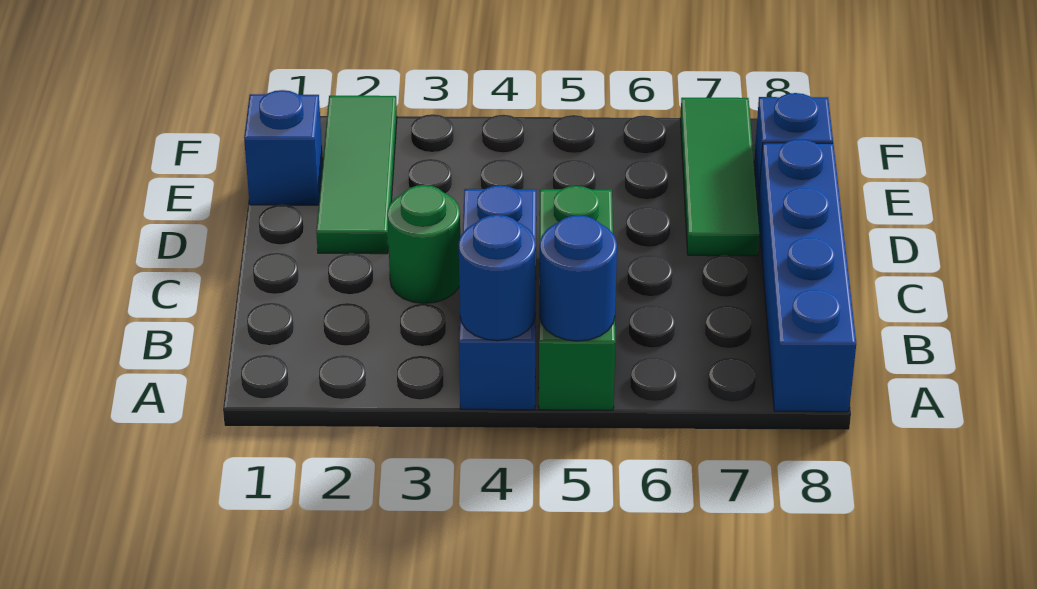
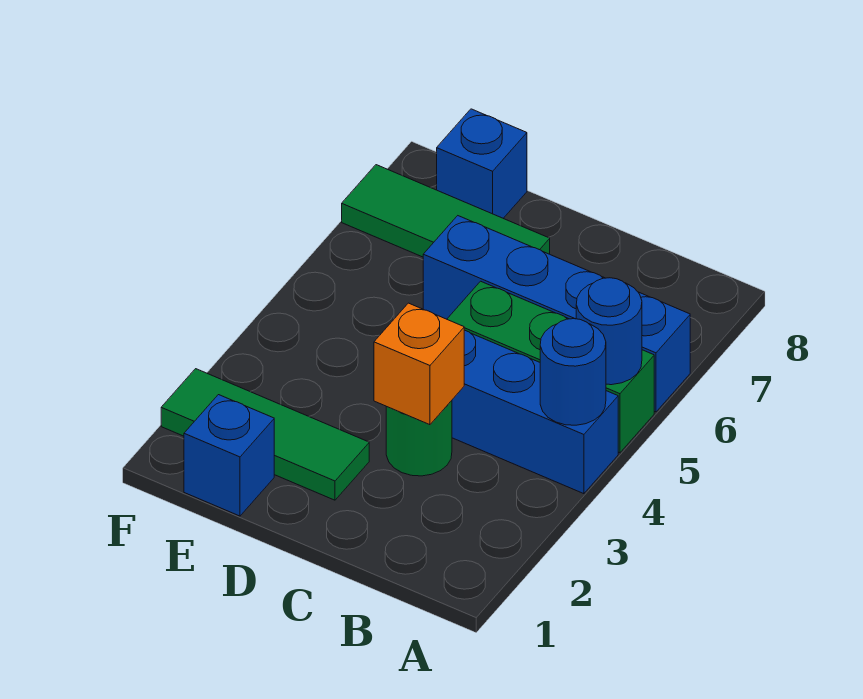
blue brick A8:D8 level 1 -> blue brick A6:D6 level 1
none -> orange brick C3 level 2

